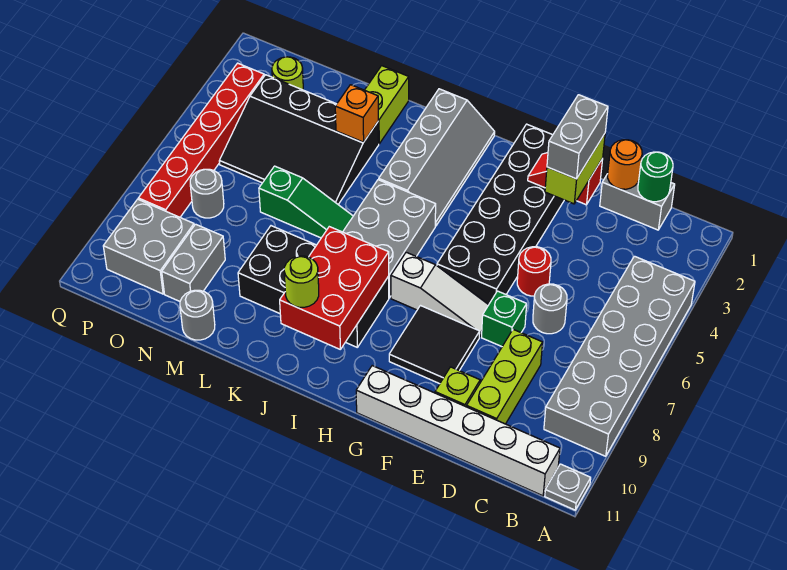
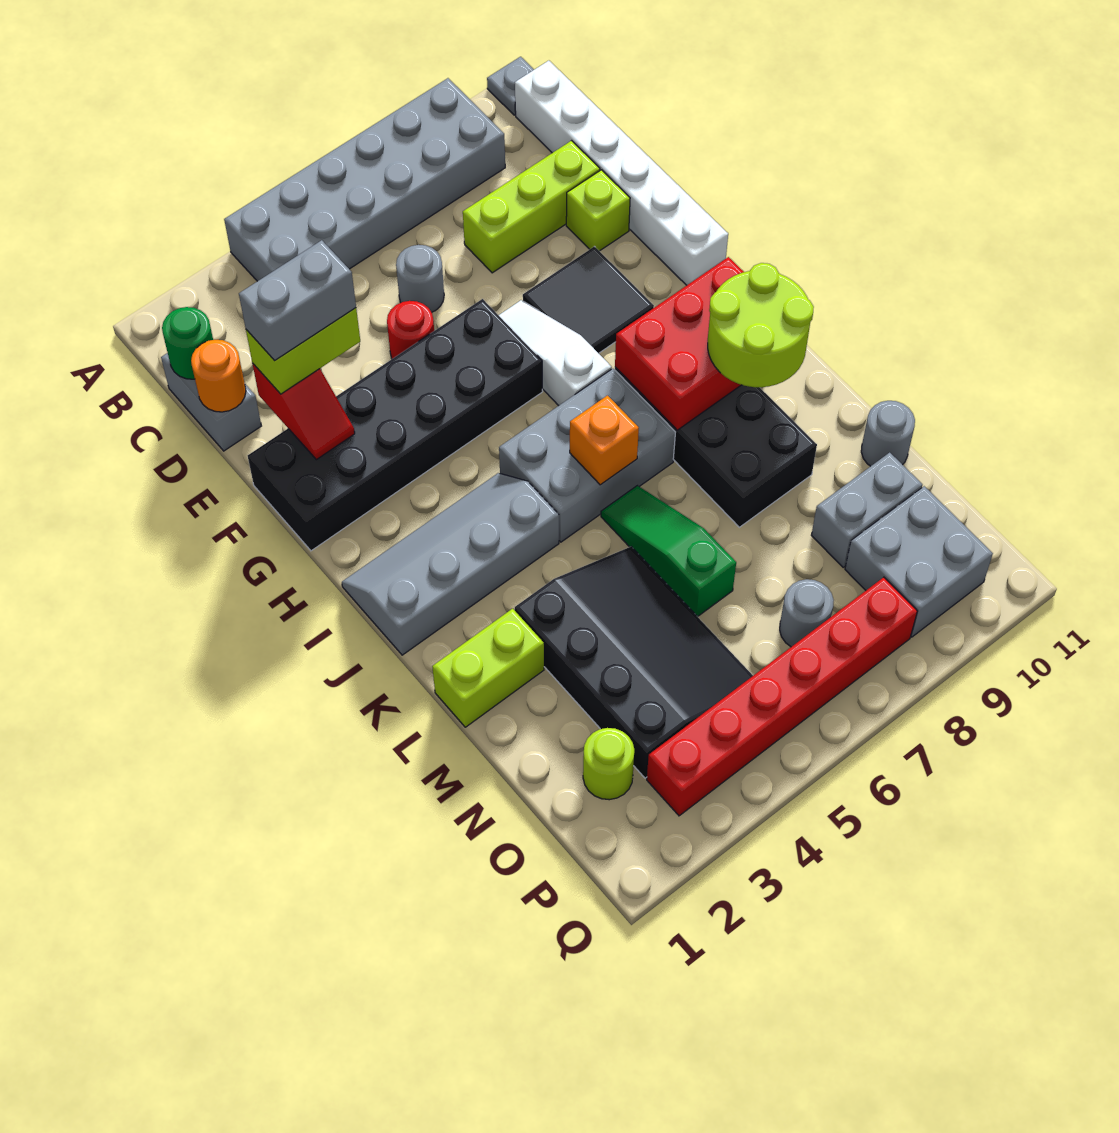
green brick E7 level 1 -> none
lime round brick J10 level 3 -> lime round brick J9:K10 level 3
orange brick L3 level 2 -> orange brick J6 level 2

